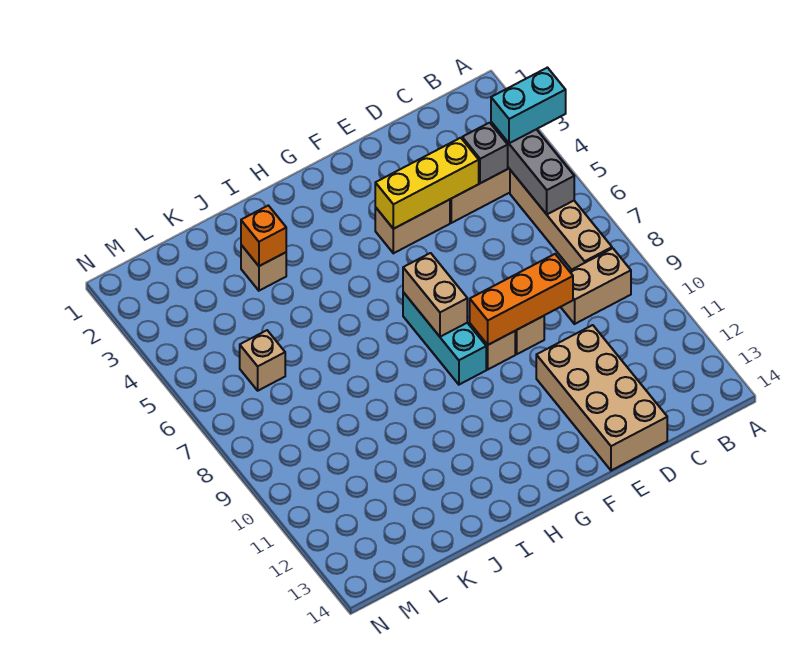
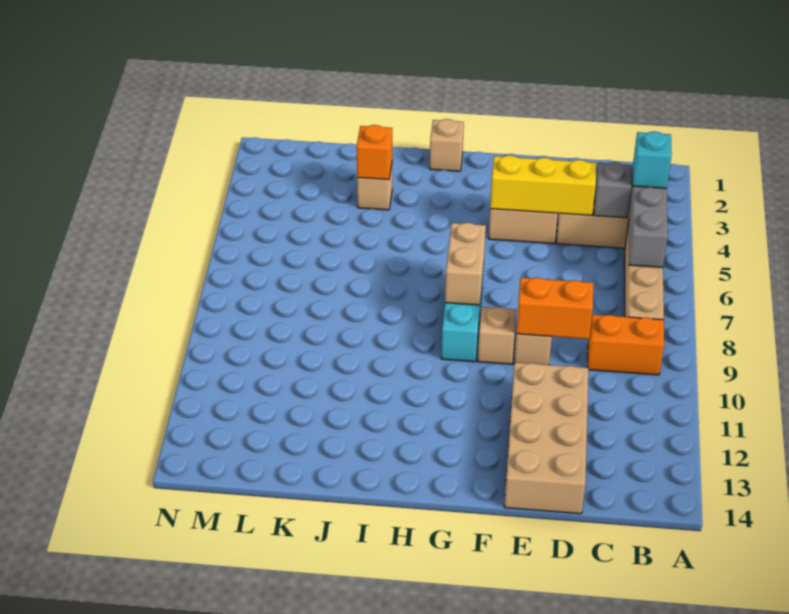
cyan brick A4:B4 level 3 -> cyan brick B4 level 3
tan brick B9:C9 level 1 -> orange brick B9:C9 level 1
orange brick D9:F9 level 2 -> orange brick D9:E9 level 2
tan brick L6 level 1 -> tan brick H1 level 1

